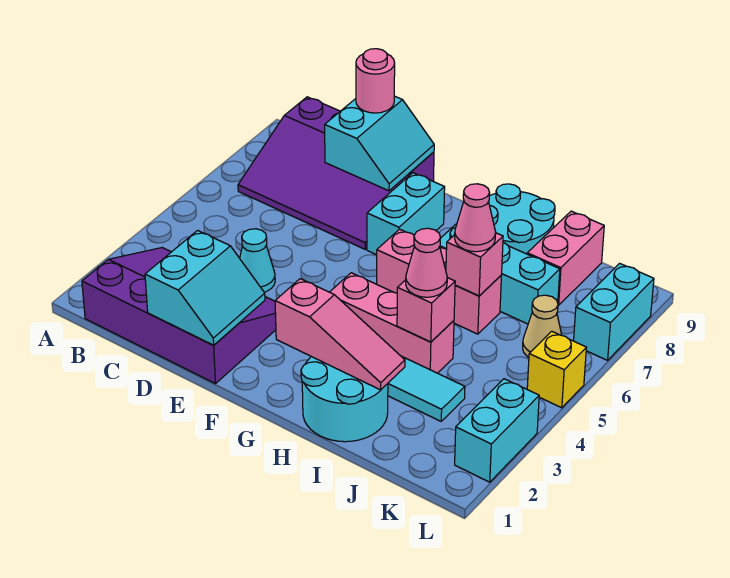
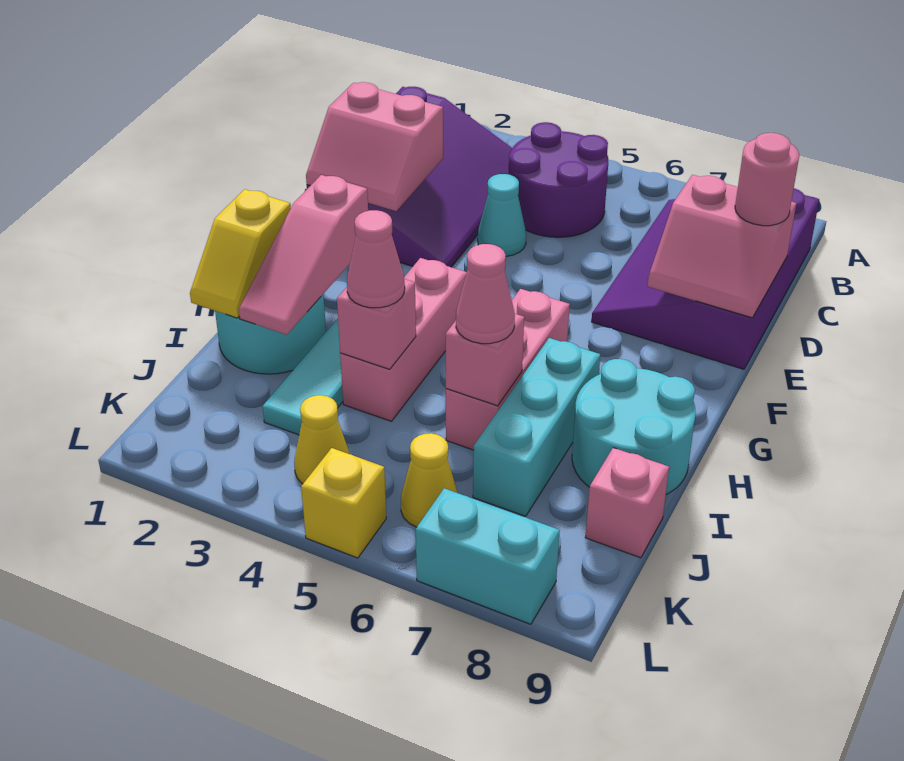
none -> purple round brick B4:C5 level 1
cyan slope D1:E2 level 2 top D -> pink slope D1:E2 level 2 top D
cyan slope D8:E9 level 2 top D -> pink slope D8:E9 level 2 top D
cyan brick F7:F8 level 1 -> none
none -> yellow slope H1:I1 level 2 top H
pink brick J8:J9 level 1 -> pink brick J9 level 1
none -> yellow cone K4 level 1
tan cone K6 level 1 -> yellow cone K6 level 1
cyan brick L2:L3 level 1 -> none

